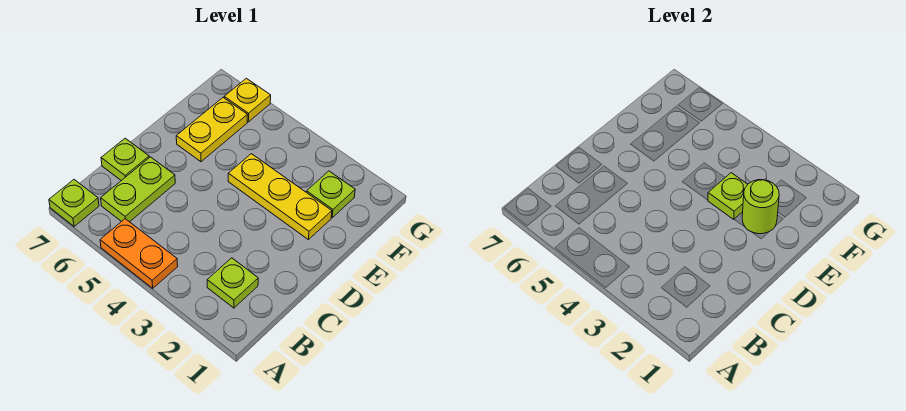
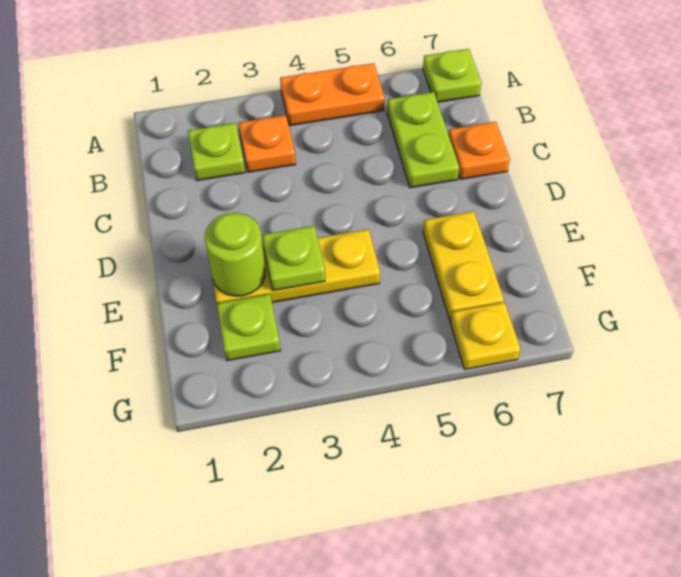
none -> orange plate B3 level 1
lime plate C7 level 1 -> orange plate C7 level 1

